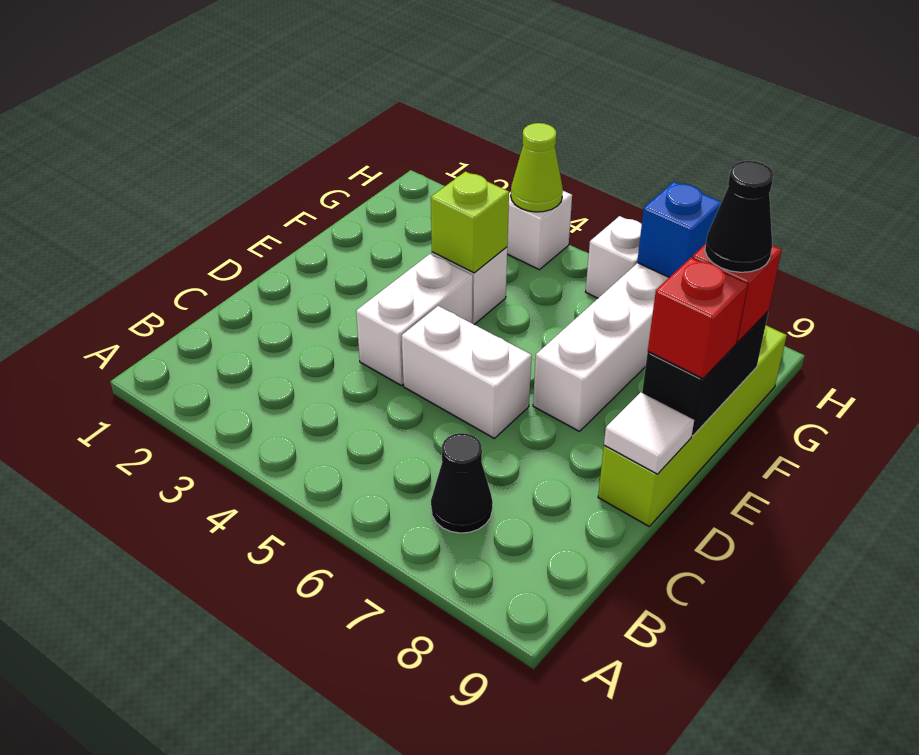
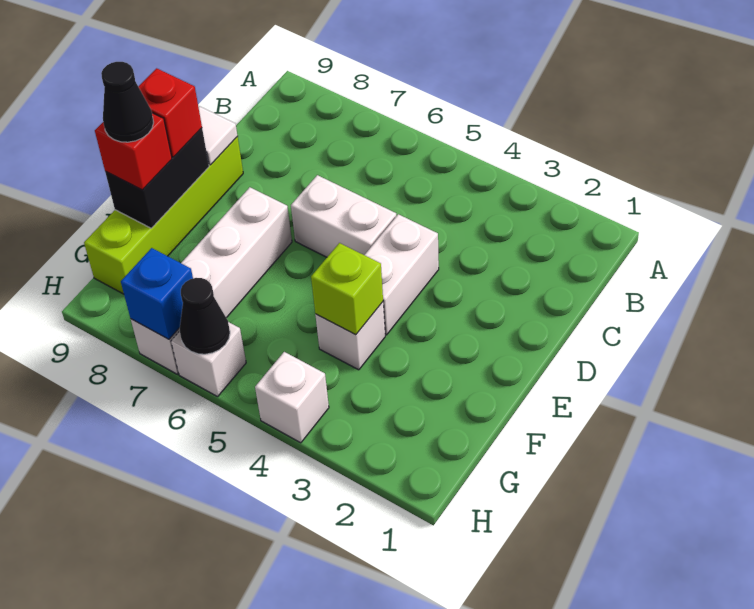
black cone B7 level 1 -> black cone H6 level 2
lime cone H4 level 2 -> none

